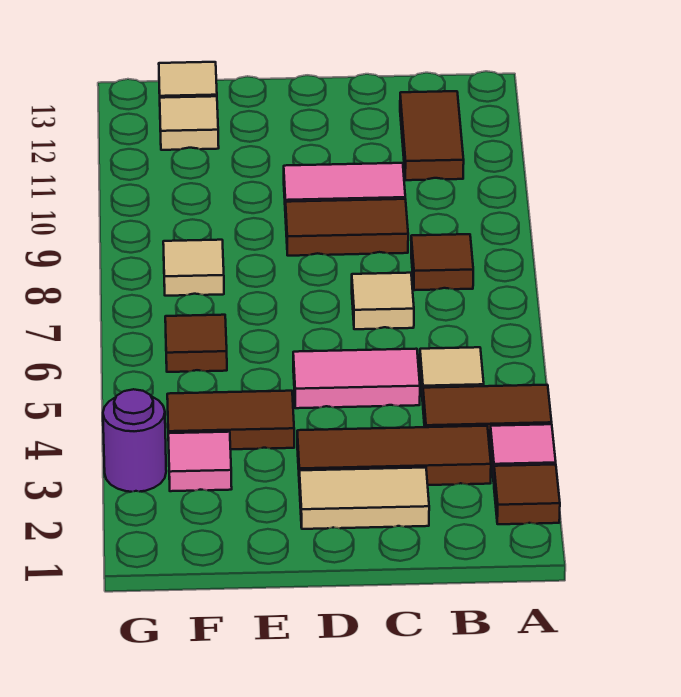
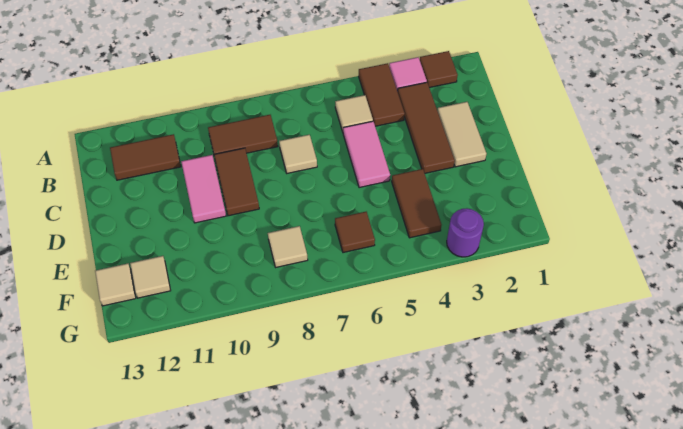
brown tile B8 level 1 -> brown tile B8:B9 level 1
pink tile F3 level 1 -> none

